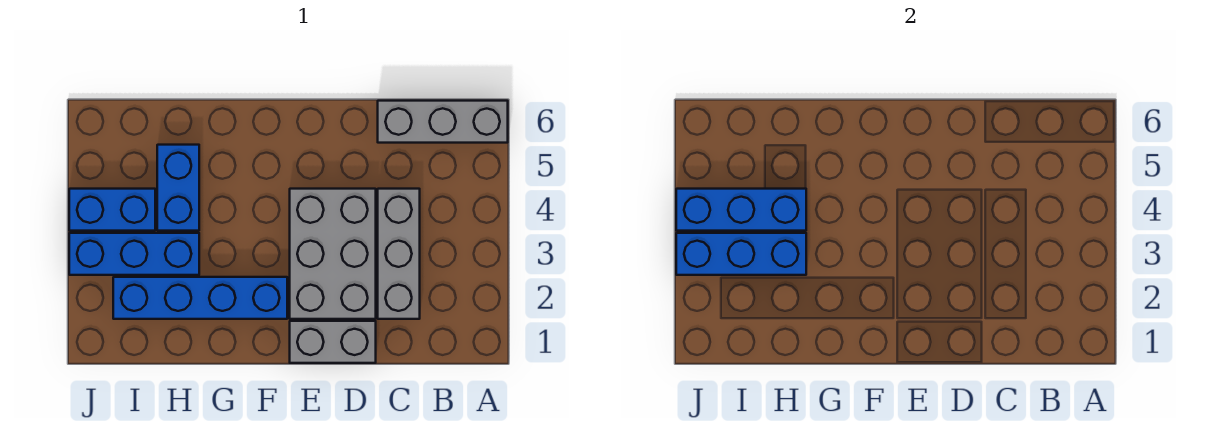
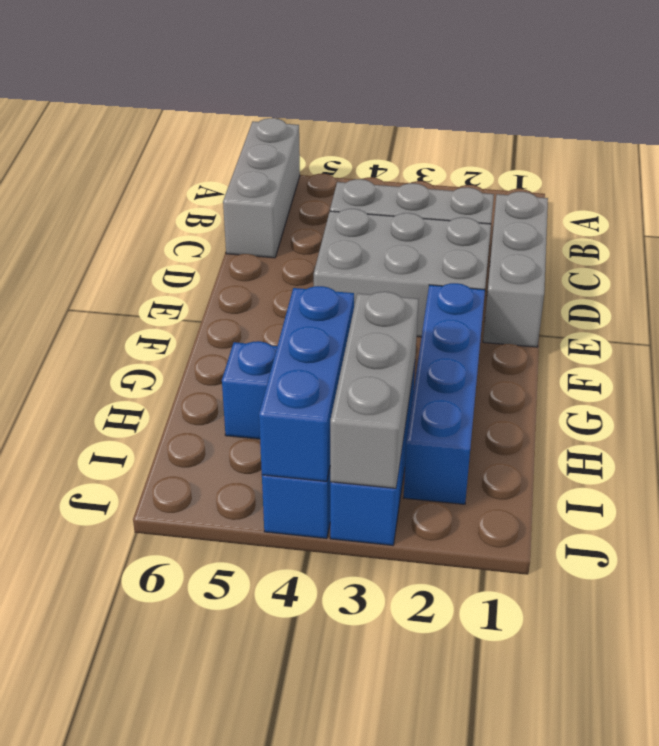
grey brick D1:E1 level 1 -> grey brick C1:E1 level 1
blue brick H3:J3 level 2 -> grey brick H3:J3 level 2

